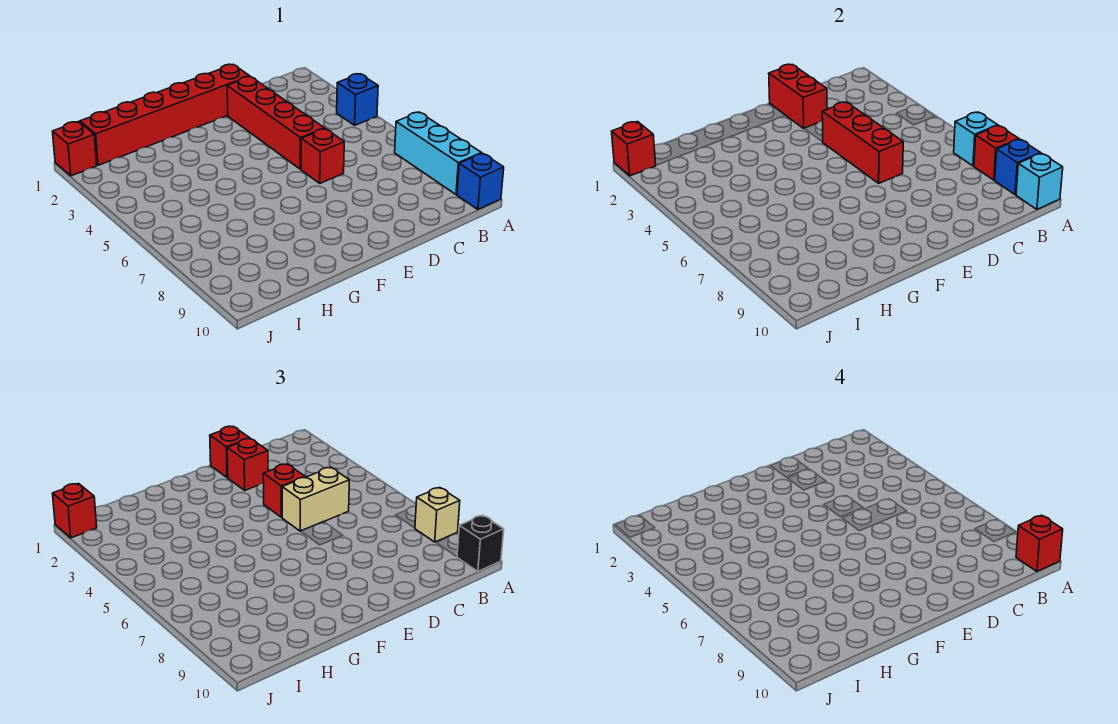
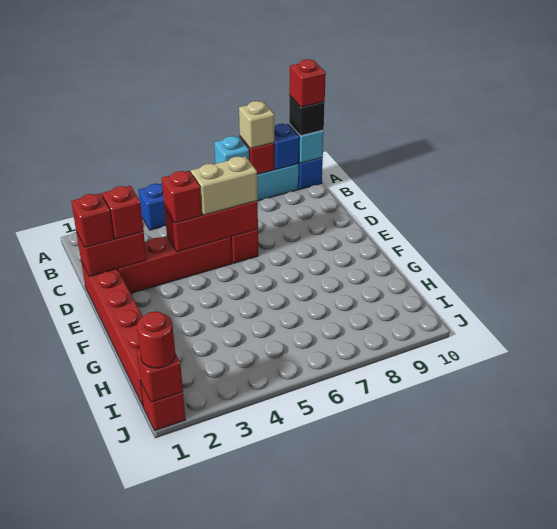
tan brick C5:D5 level 3 -> tan brick D5:D6 level 3
red brick J1 level 3 -> red round brick J1 level 3

